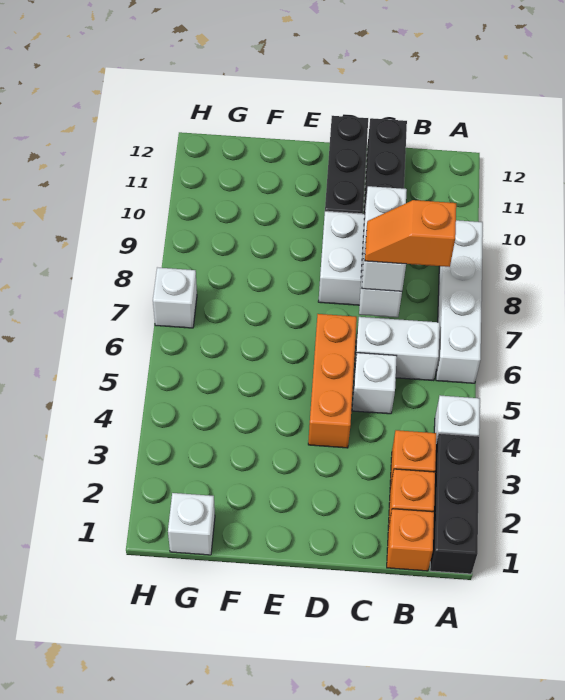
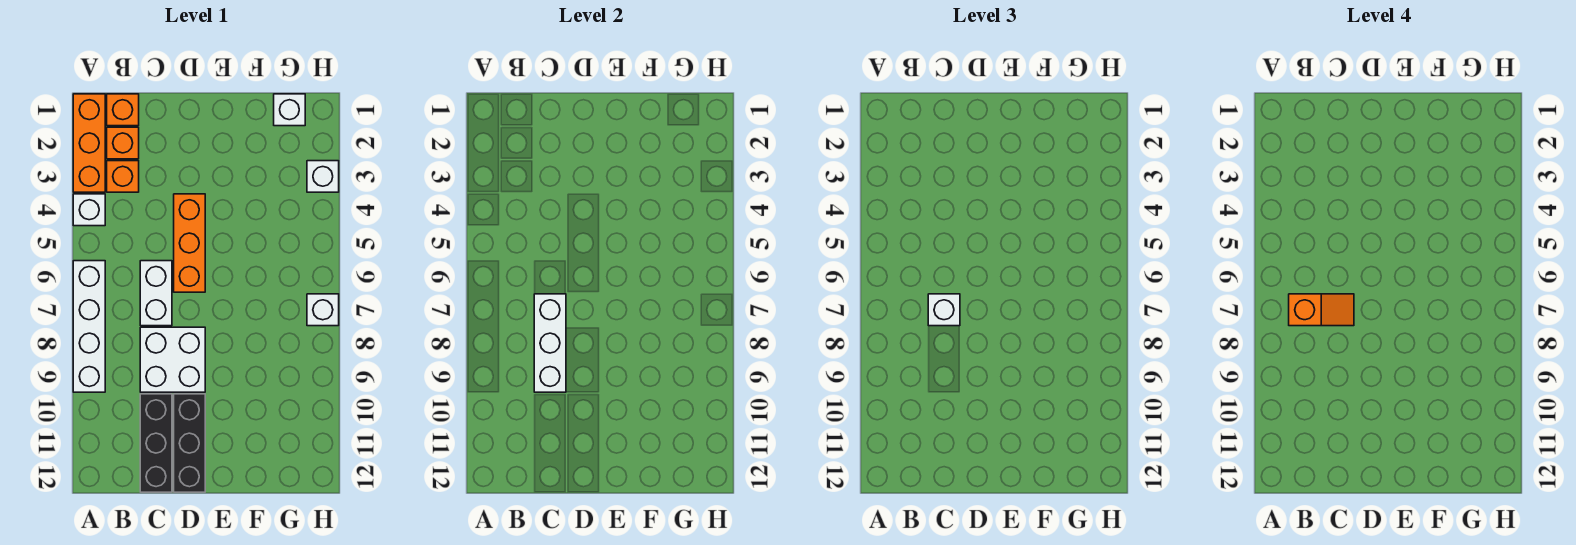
black brick A1:A3 level 1 -> orange brick A1:A3 level 1
white brick B6:C6 level 1 -> white brick C6:C7 level 1
white brick C5 level 1 -> white brick H3 level 1

